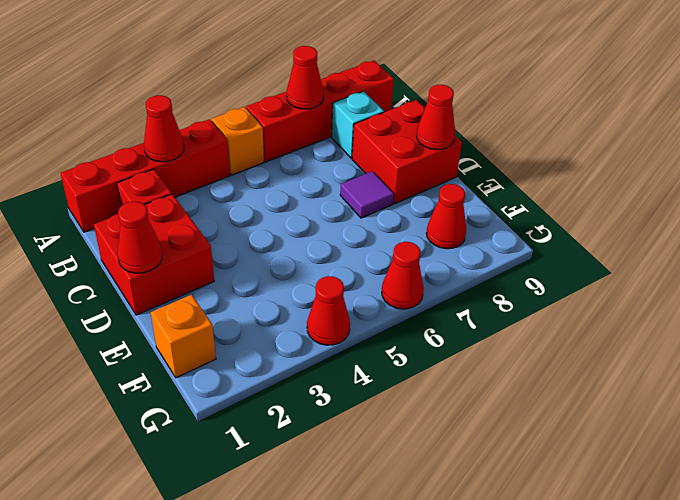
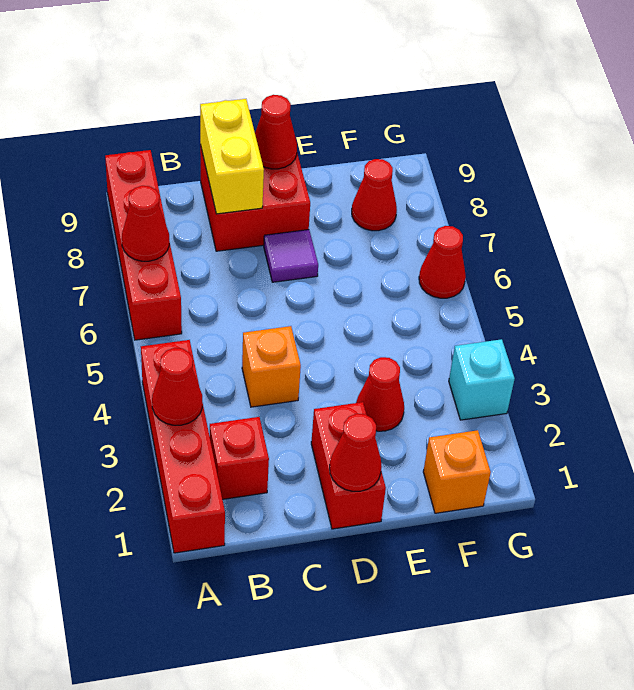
orange brick A5 level 1 -> orange brick C4 level 1
cyan brick B8 level 1 -> cyan brick G3 level 1
red brick C1:D2 level 1 -> red brick D1:D2 level 1
none -> yellow brick C8:C9 level 2
red cone G4 level 1 -> red cone E3 level 1

